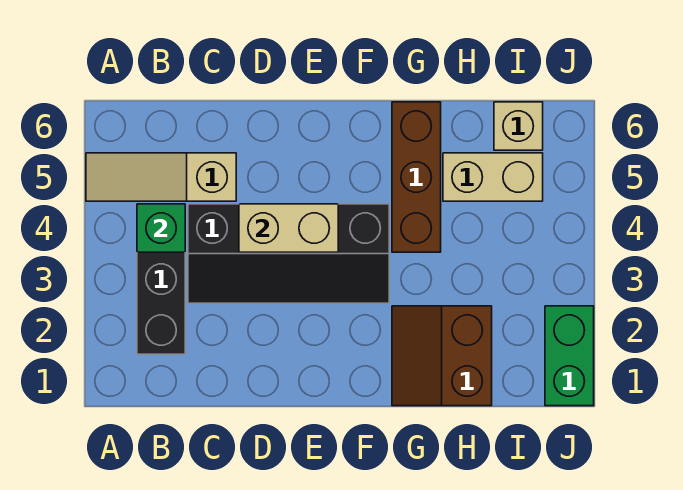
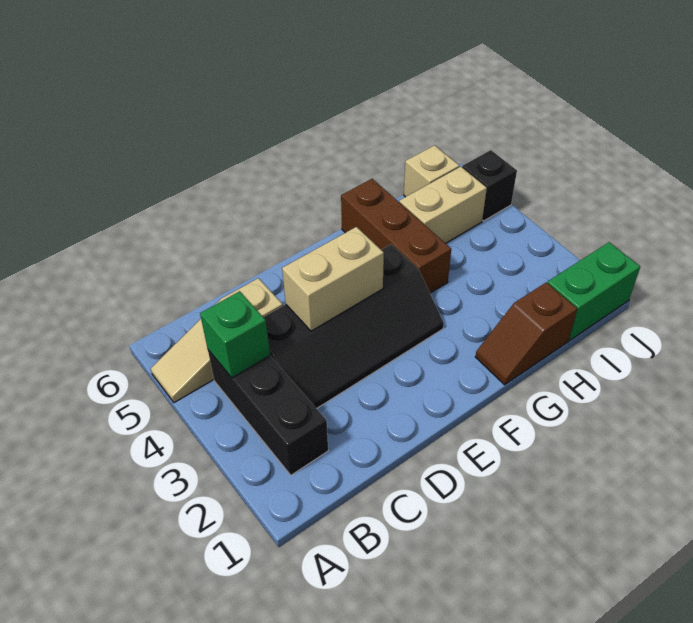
brown slope G1:H2 level 1 top H -> brown slope G1:H1 level 1 top H
green brick J1:J2 level 1 -> green brick I1:J1 level 1
none -> black brick J5 level 1

